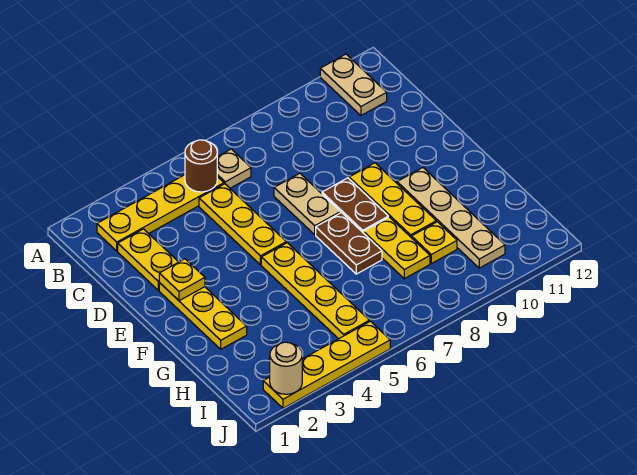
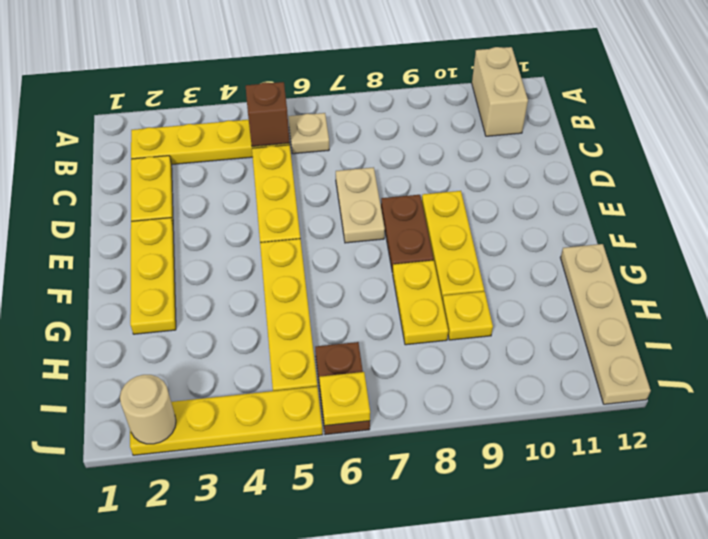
tan plate A11:B11 level 1 -> tan brick A11:B11 level 1
brown round brick B5 level 2 -> brown brick B5 level 2
yellow plate E2 level 2 -> yellow plate J6 level 2
brown plate F7:G7 level 1 -> brown plate I6:J6 level 1
tan plate F10:I10 level 1 -> tan plate G12:J12 level 1

